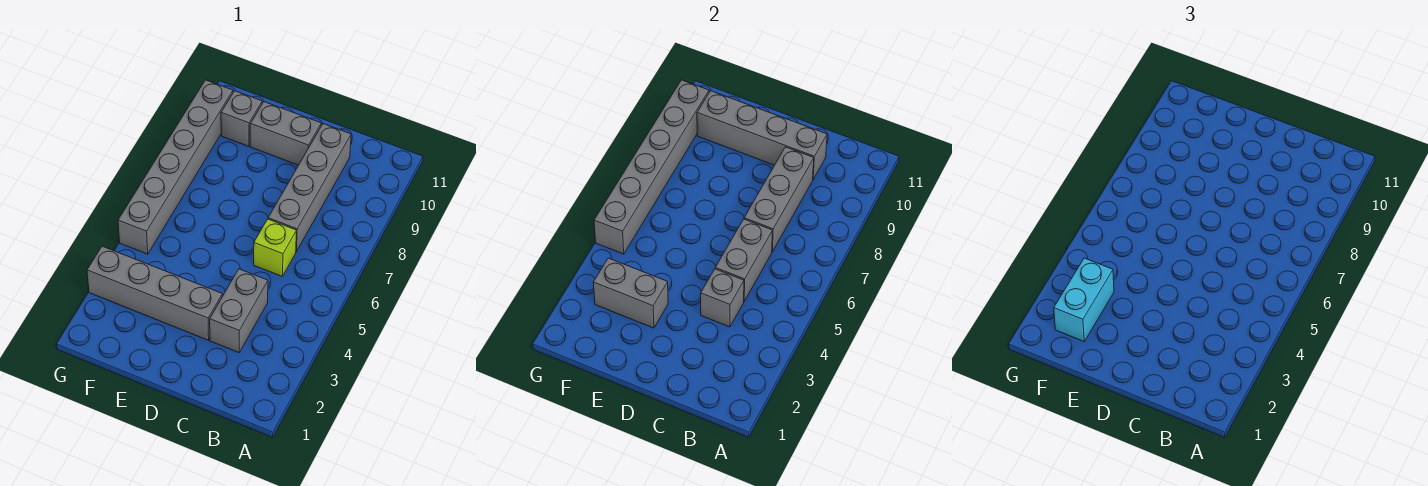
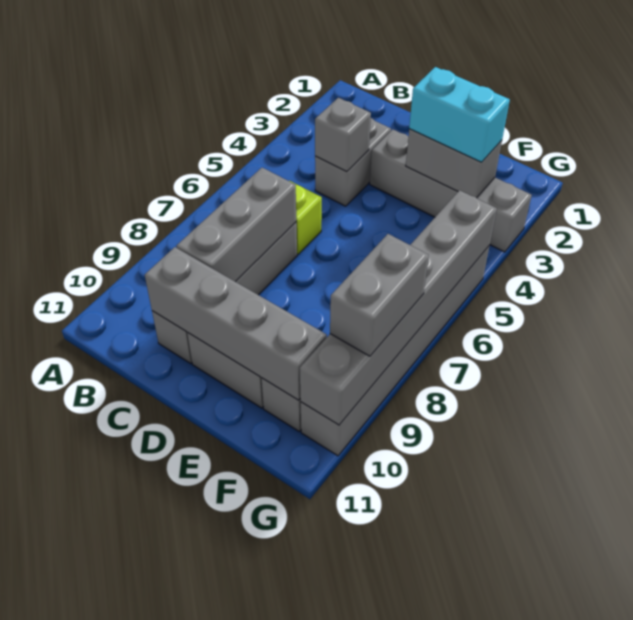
grey brick C5:C6 level 2 -> grey brick G8:G9 level 3
cyan brick F2:F3 level 3 -> cyan brick E3:F3 level 3

